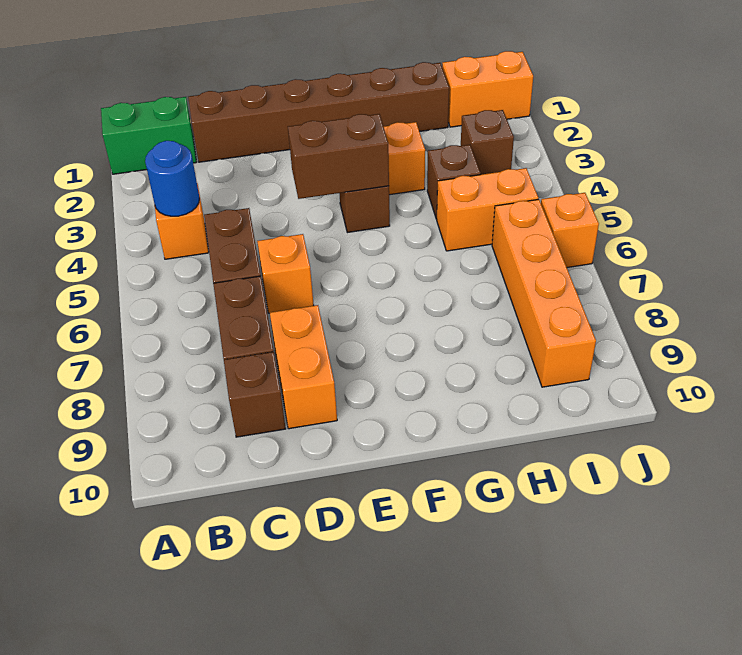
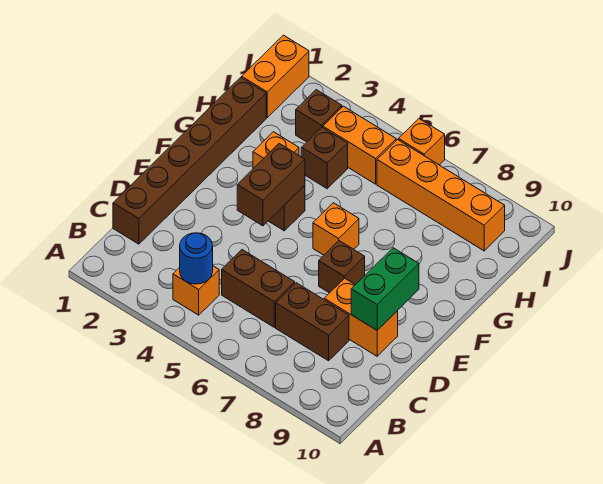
green brick A1:B1 level 1 -> green brick D9:E9 level 2
brown brick C9 level 1 -> brown brick E7 level 1
orange brick D6 level 1 -> orange brick F6 level 1
orange brick H5:I5 level 1 -> orange brick I4:I5 level 1

